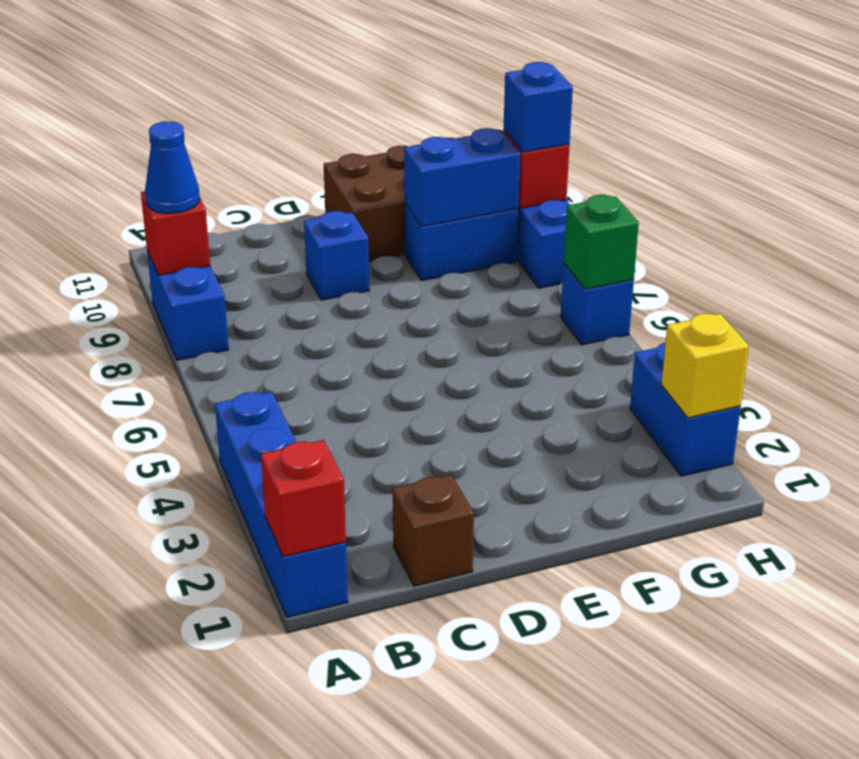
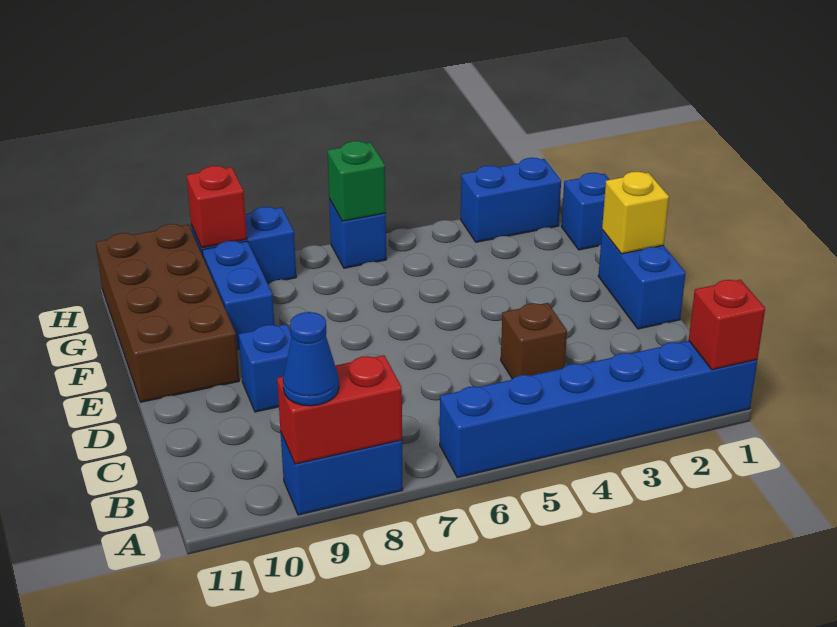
blue brick A1:A4 level 1 -> blue brick A1:A6 level 1
red brick A9 level 2 -> red brick A8:A9 level 2
brown brick C1 level 1 -> brown brick C4 level 1
blue brick F9:G9 level 2 -> blue brick D1:E1 level 1
yellow brick H2 level 2 -> yellow brick E1 level 2
blue brick H9 level 3 -> blue brick G1 level 1

